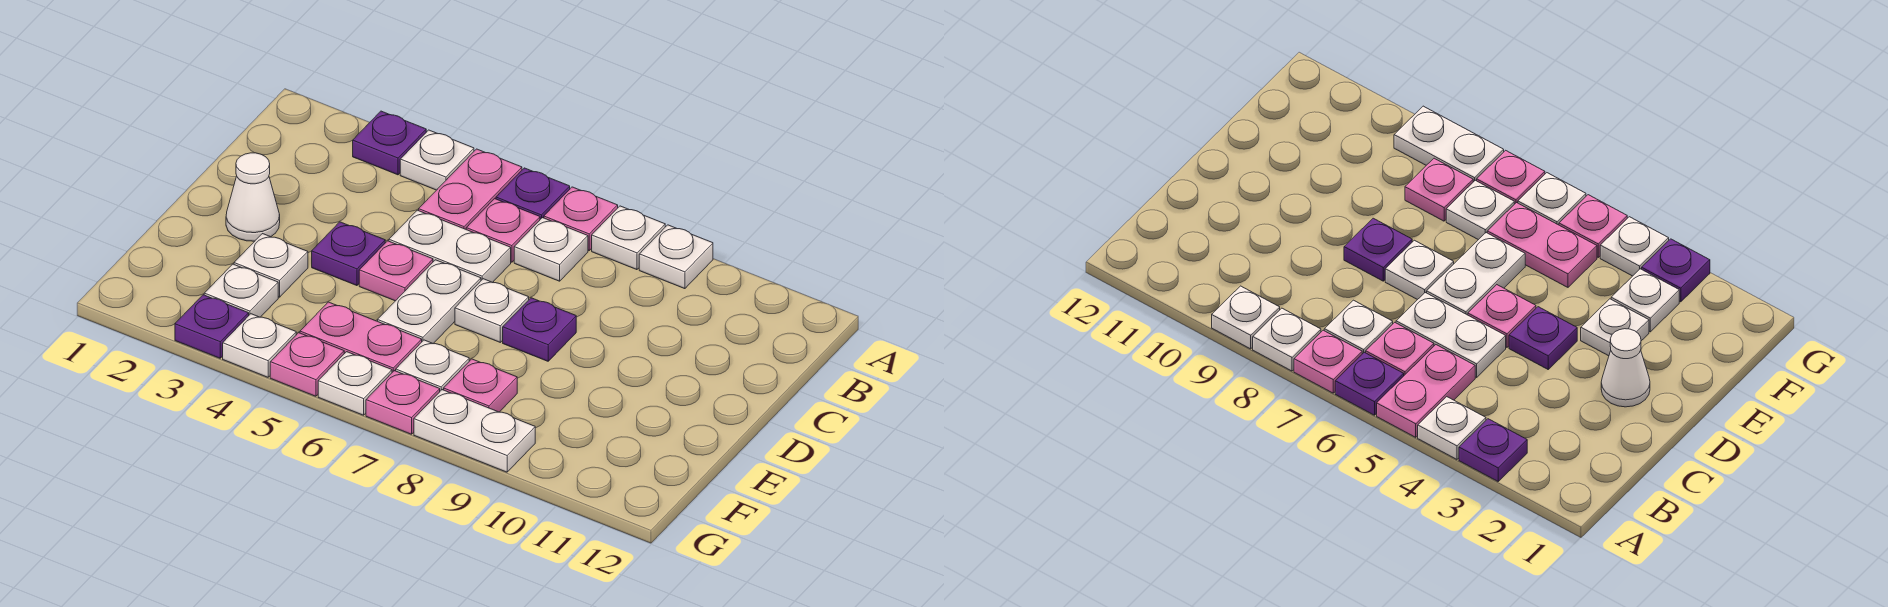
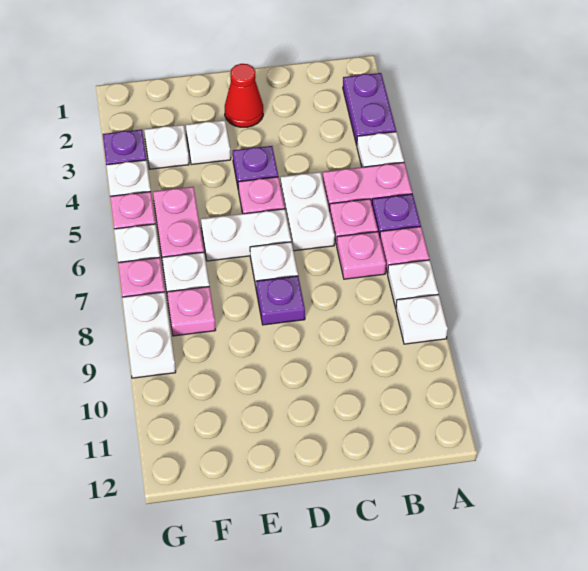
purple plate A3 level 1 -> purple plate A2:A3 level 1
white plate B7 level 1 -> pink plate B7 level 1
white cone D2 level 1 -> red cone D2 level 1

